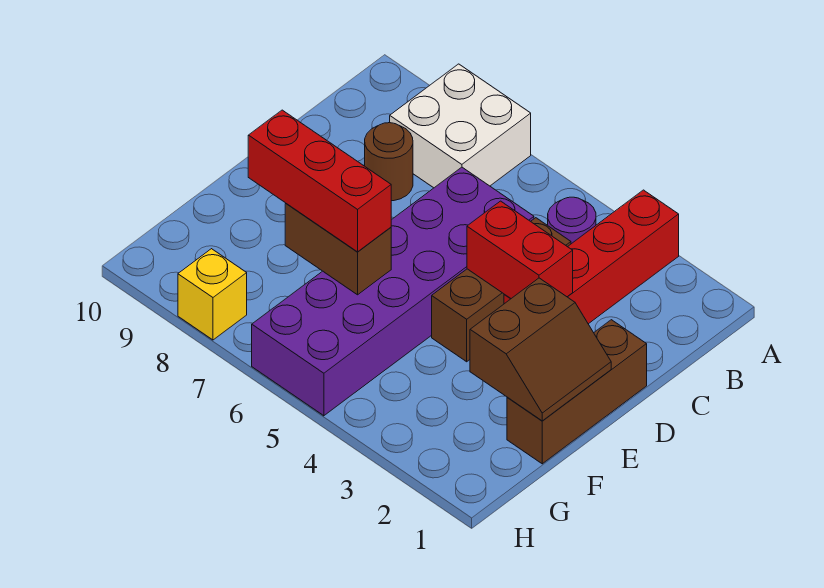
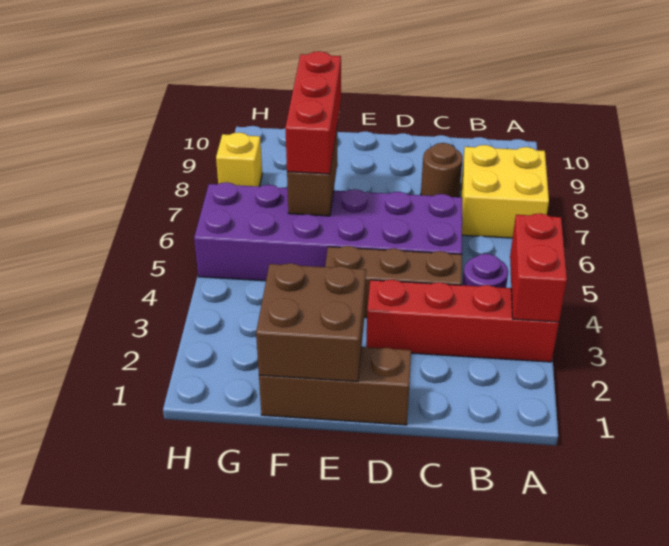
white brick A7:B8 level 1 -> yellow brick A7:B8 level 1
red brick D3:D4 level 2 -> red brick A3:A4 level 2
brown slope E1:F2 level 2 top 2 -> brown brick E1:F2 level 2

